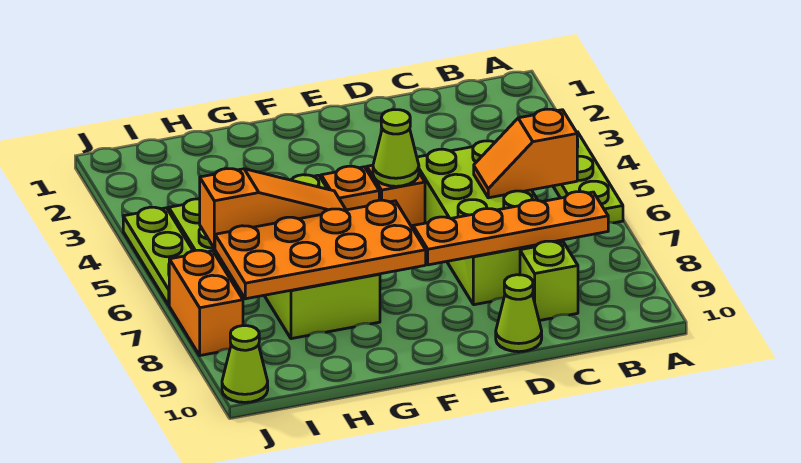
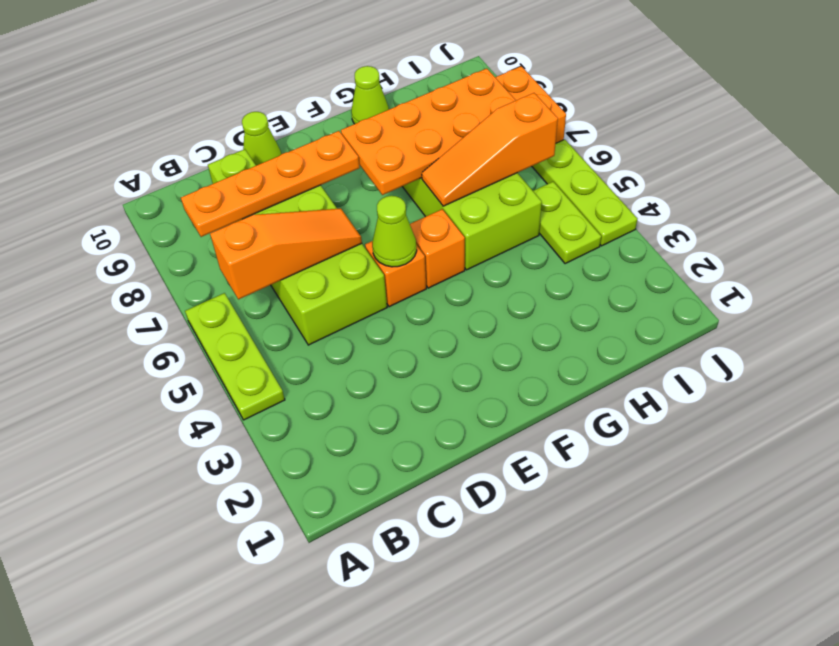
orange slope B6:C6 level 2 top B -> orange slope B6:D6 level 2 top B
lime cone J10 level 1 -> lime cone G10 level 1

